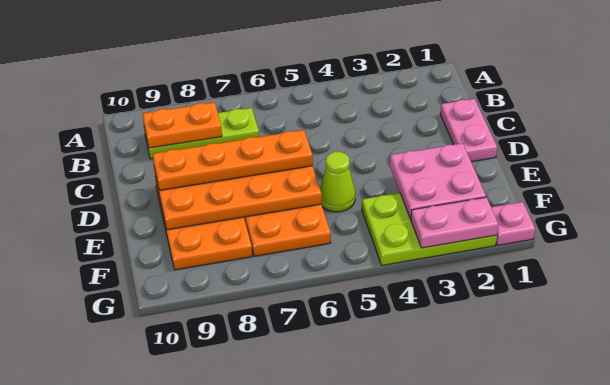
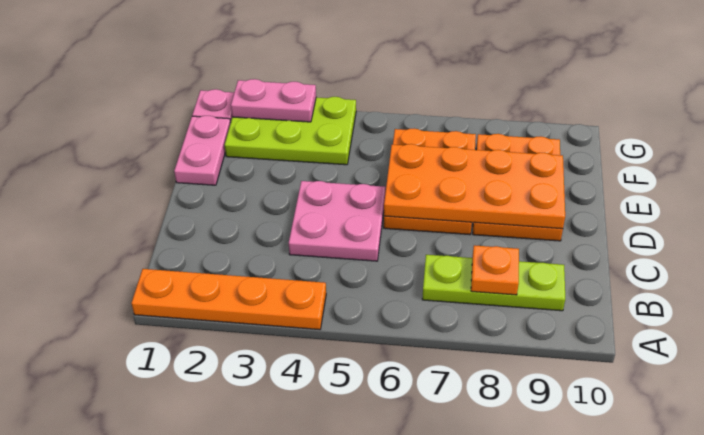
orange plate B8:B9 level 2 -> orange plate B8 level 2
pink plate C1:D1 level 1 -> pink plate E1:F1 level 1
orange plate D6:D9 level 3 -> orange plate A1:A4 level 1
pink plate E2:F3 level 2 -> pink plate C4:D5 level 1
lime cone E5 level 1 -> none

